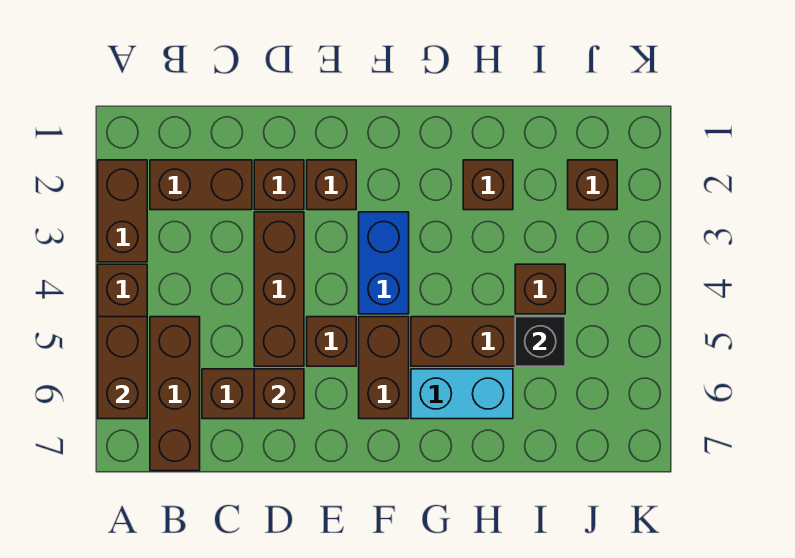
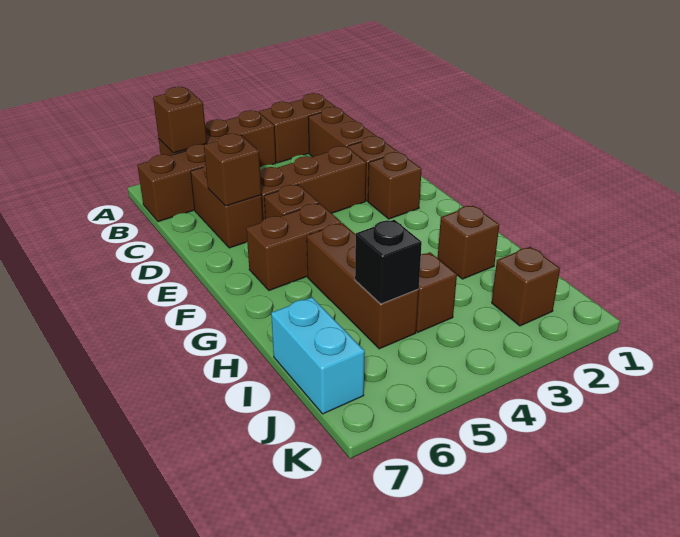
brown brick A5:A6 level 2 -> brown brick A6 level 2
blue brick F3:F4 level 1 -> none
cyan brick G6:H6 level 1 -> cyan brick I7:J7 level 1

